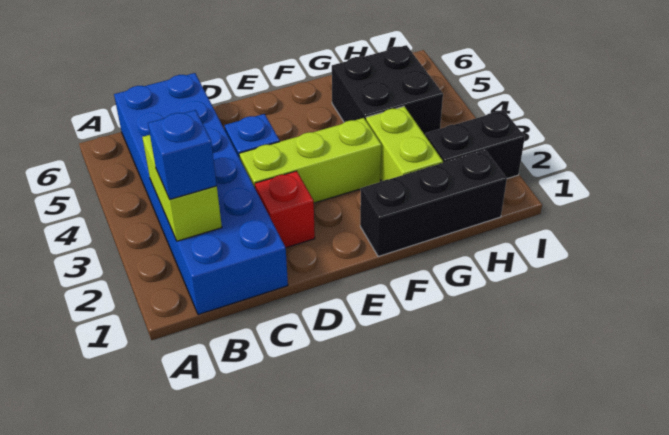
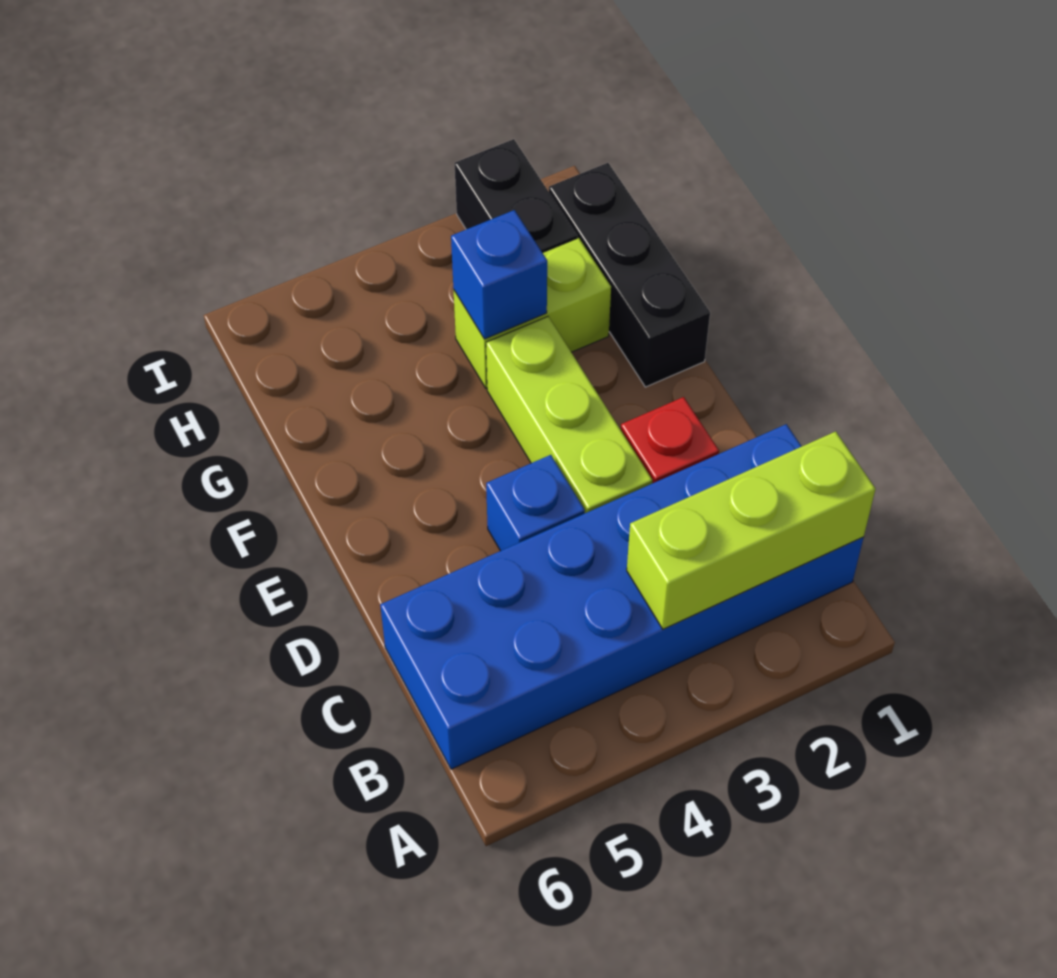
lime brick B2:B3 level 2 -> lime brick B1:B3 level 2
blue brick B2 level 3 -> blue brick G3 level 2
black brick G4:H5 level 1 -> none

